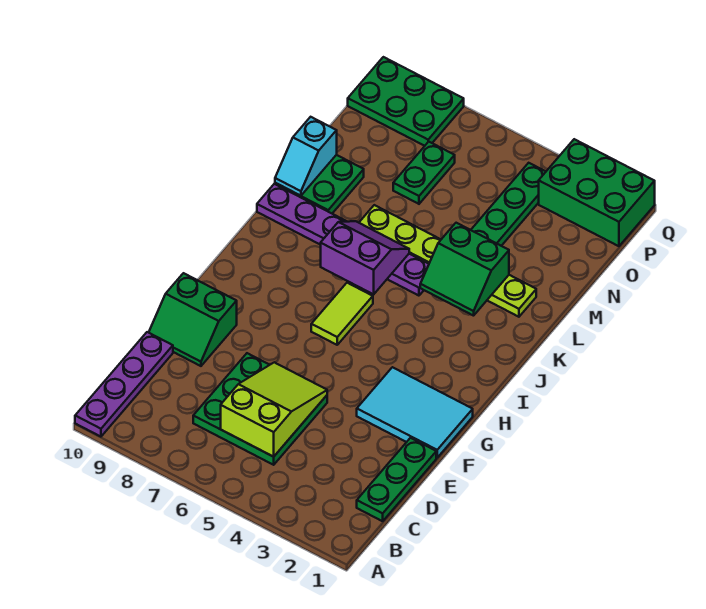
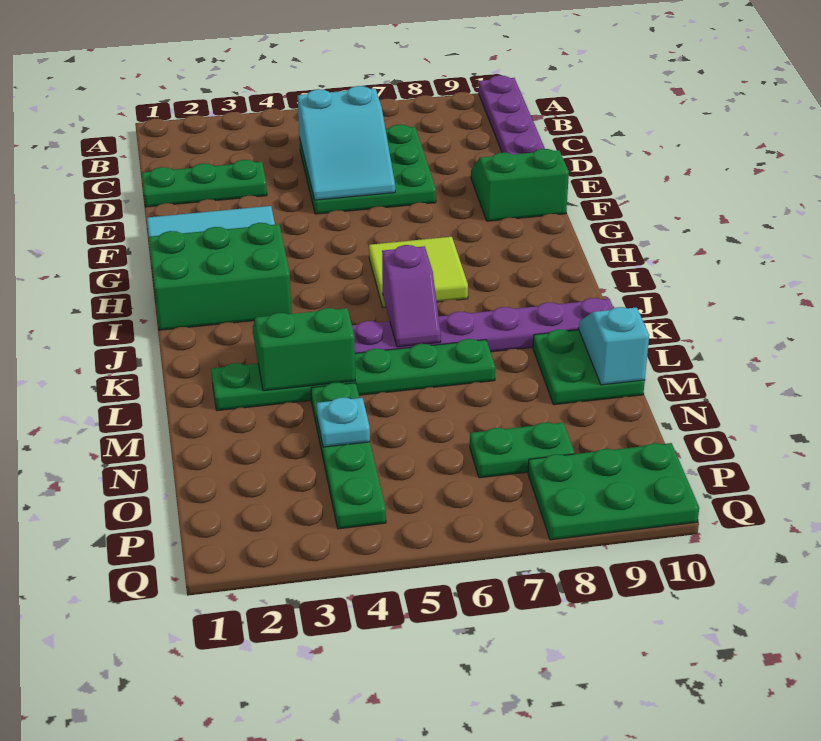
green plate C1:E1 level 1 -> green plate D1:D3 level 1
lime slope C5:E6 level 2 top C -> cyan slope C5:E6 level 2 top C
lime tile H6:I6 level 1 -> lime tile H6:I7 level 1
purple slope J6:K7 level 2 top J -> purple slope J6:K6 level 2 top J
lime plate L2:L7 level 1 -> green plate L2:L7 level 1
none -> cyan plate N4 level 2
green plate N7:O7 level 1 -> green plate O7:O8 level 1
green brick P1:Q3 level 1 -> green brick H1:I3 level 1

